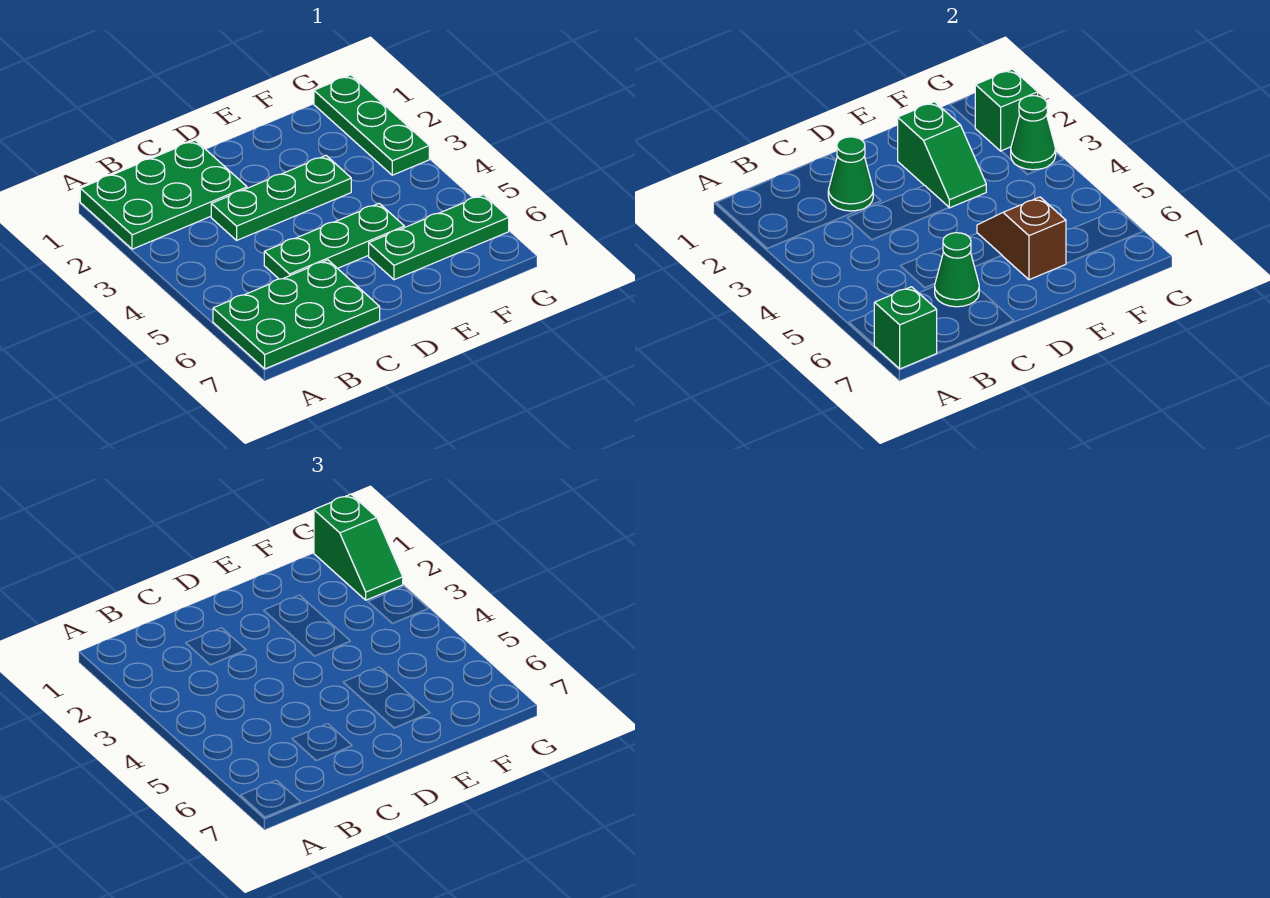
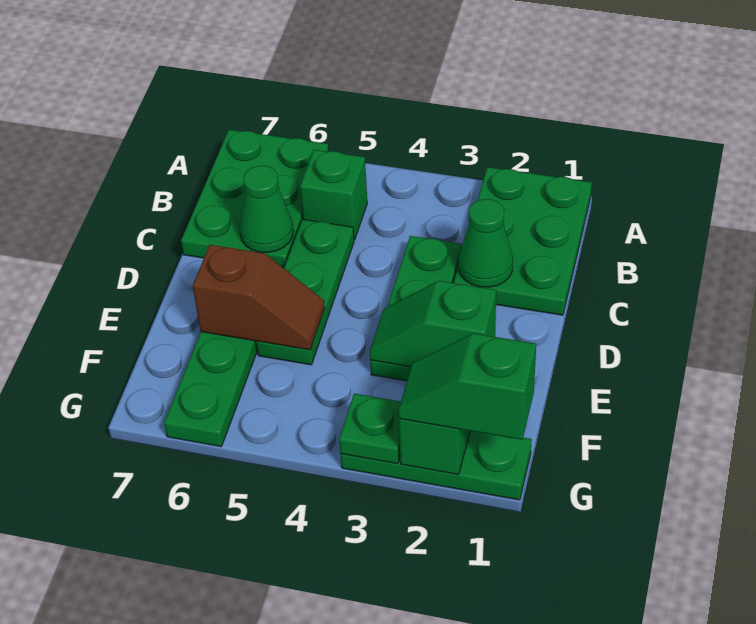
green brick A7 level 2 -> green brick B5 level 1
green cone G3 level 2 -> green plate G3 level 2

